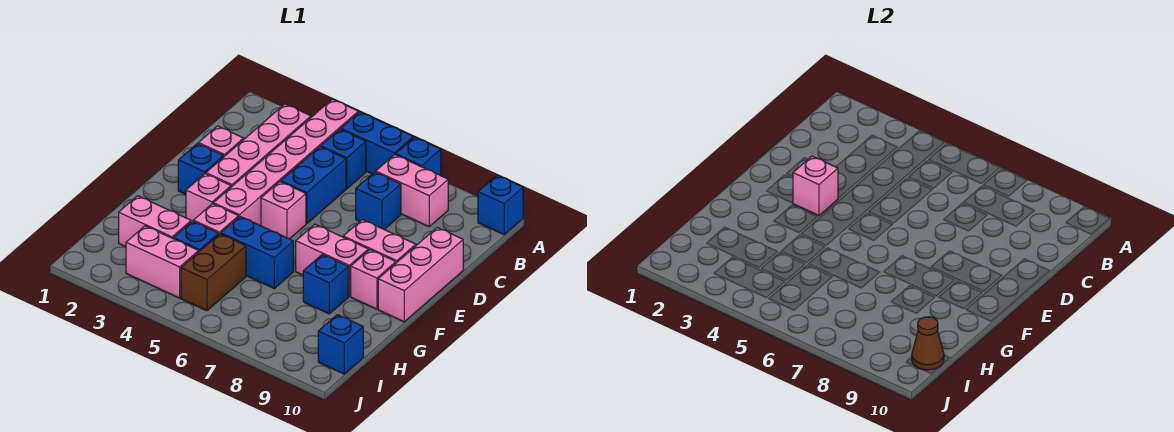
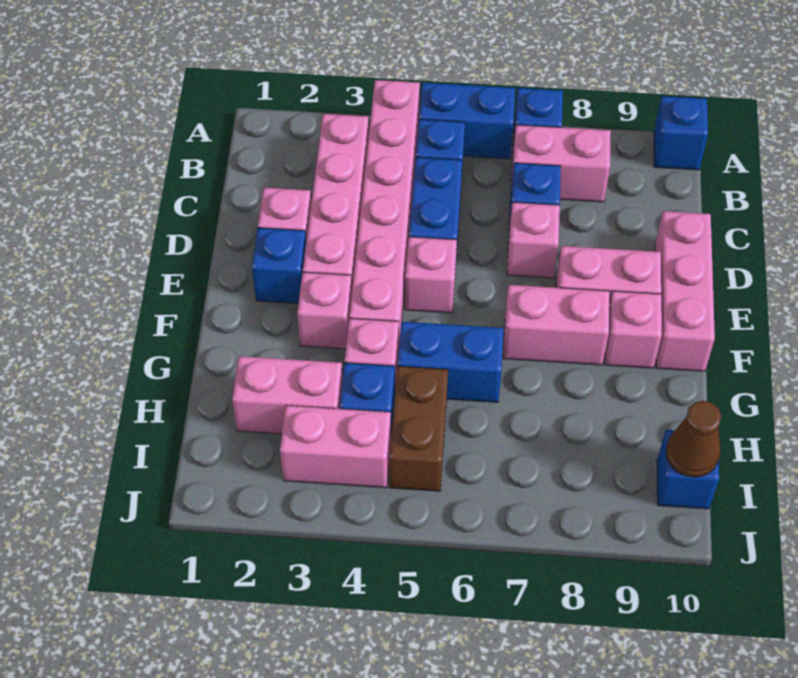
pink brick E3 level 2 -> pink brick D7 level 1
blue brick G8 level 1 -> none

